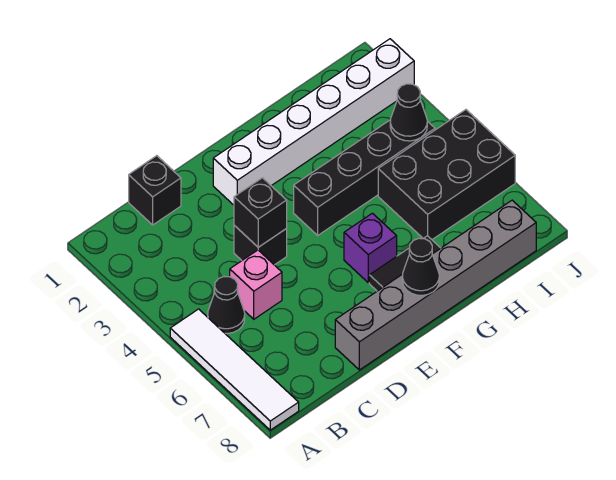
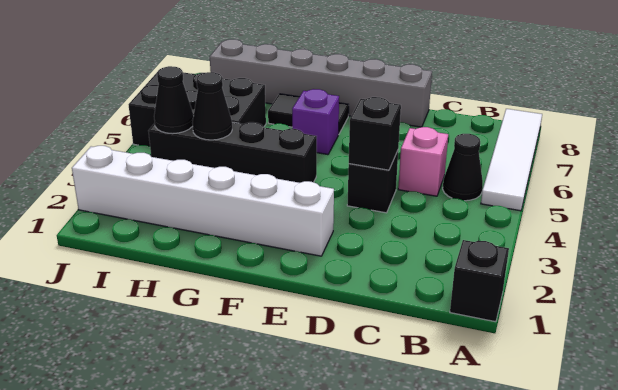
black brick C1 level 1 -> black brick A1 level 1
black cone F8 level 2 -> black cone H4 level 2

